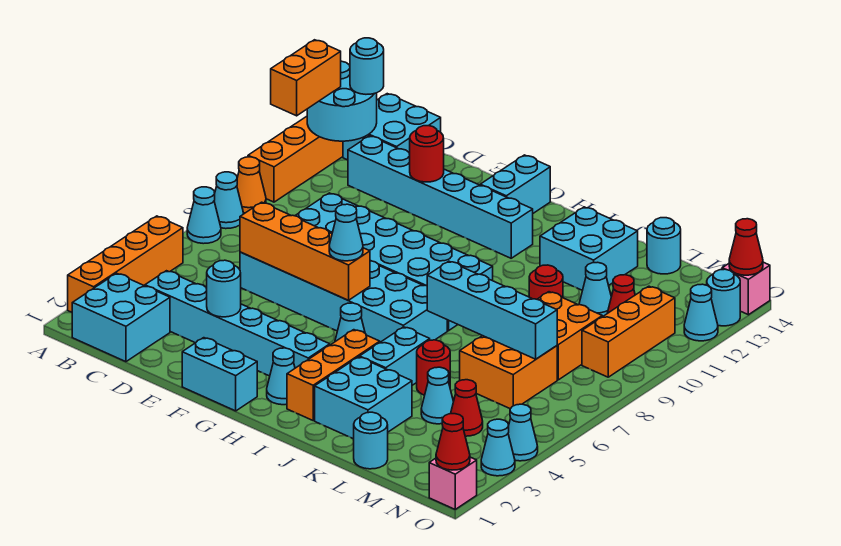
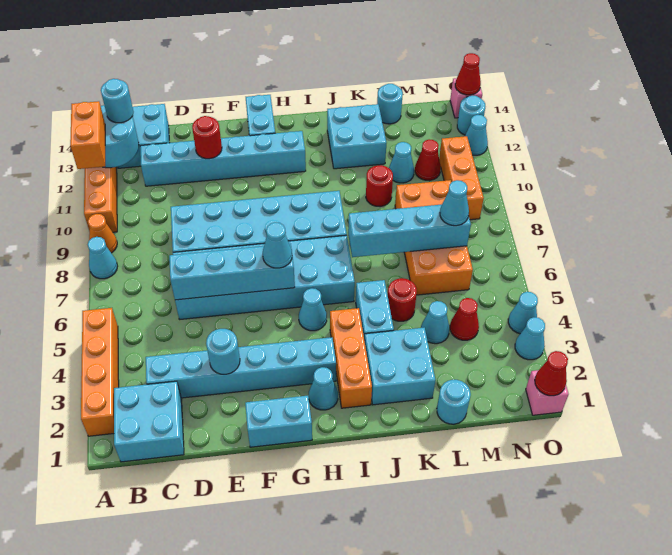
cyan cone A7 level 1 -> cyan cone M7 level 3
orange brick D6:G6 level 2 -> cyan brick D6:G6 level 2

